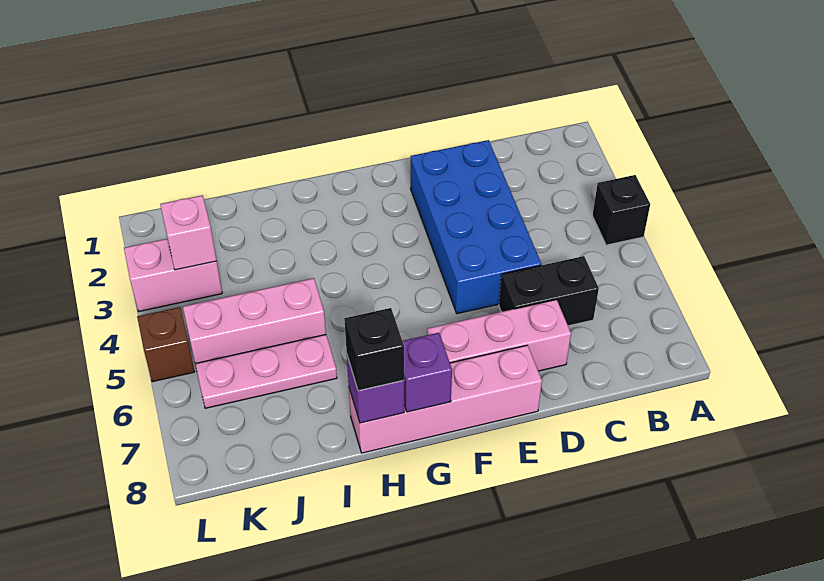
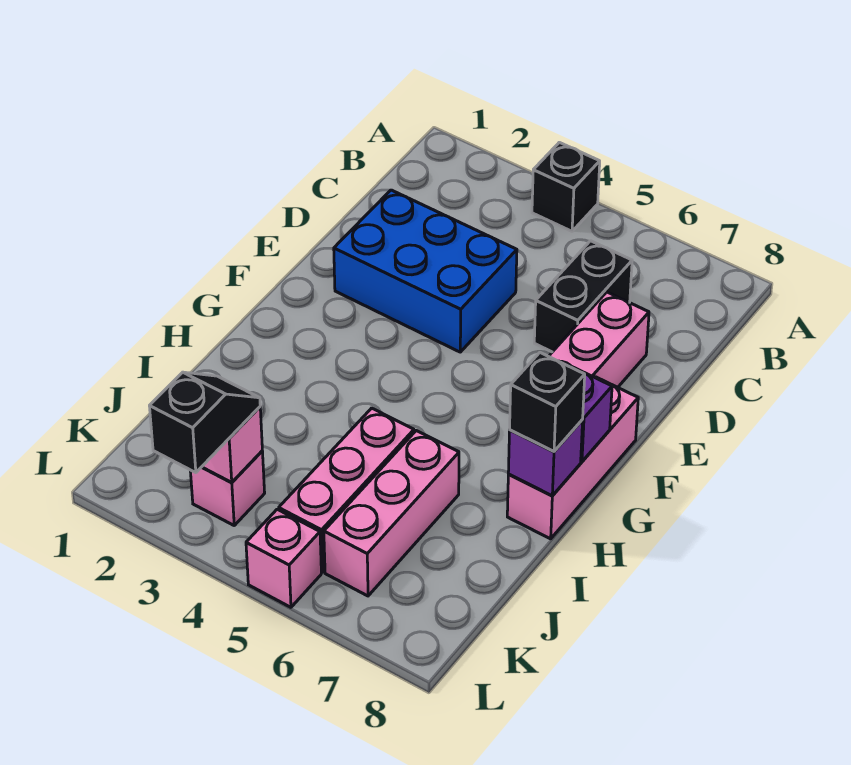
blue brick D2:E5 level 1 -> blue brick D2:E4 level 1
pink brick E8:H8 level 1 -> pink brick F8:H8 level 1
pink plate I6:K6 level 1 -> pink brick I6:K6 level 1
pink brick K3:L3 level 1 -> pink brick K3 level 1
none -> black slope K3:L3 level 3 top L
brown brick L5 level 1 -> pink brick L5 level 1

